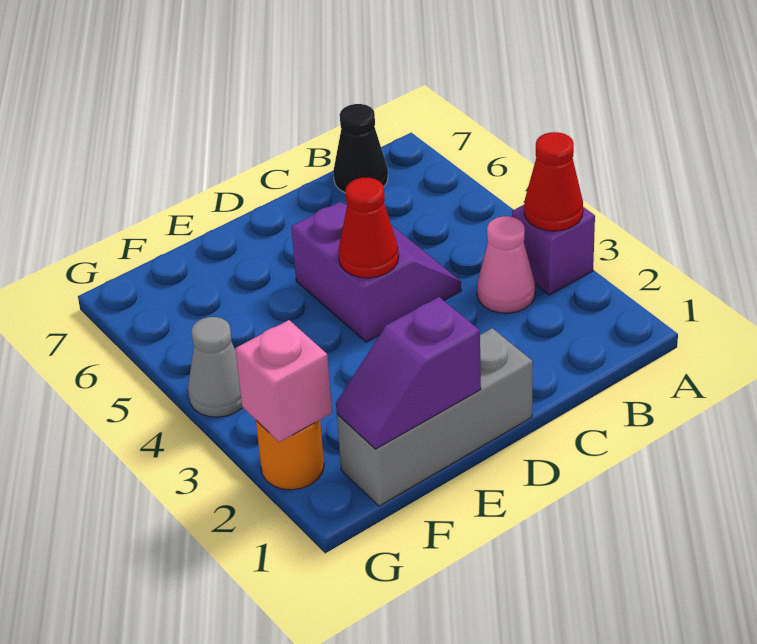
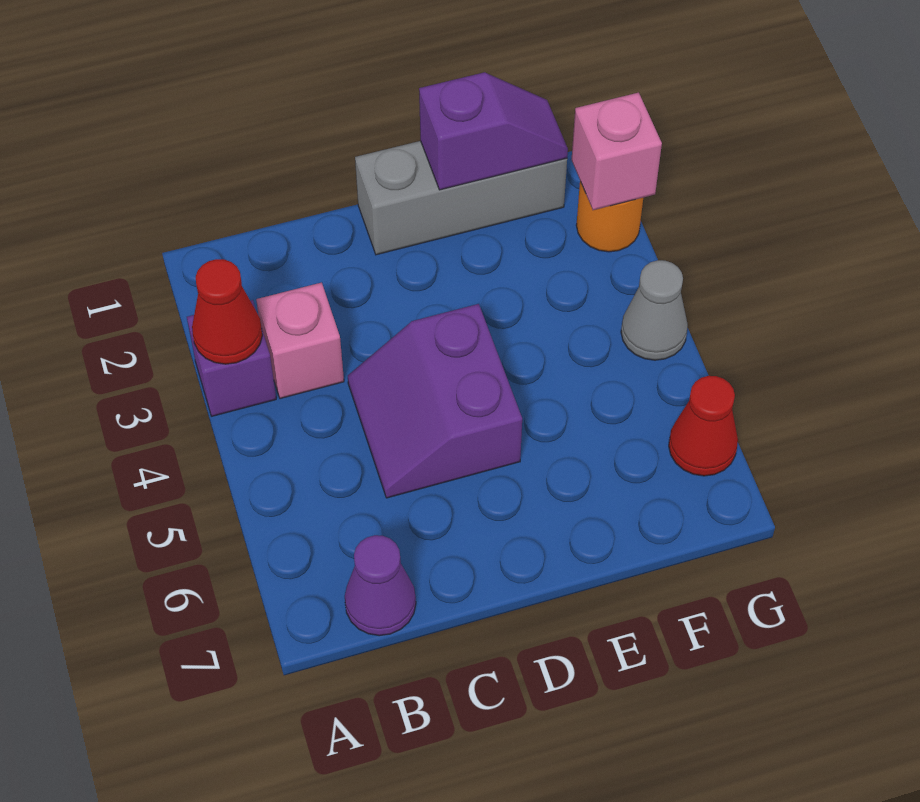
pink cone B3 level 1 -> pink brick B3 level 1
black cone B7 level 1 -> purple cone B7 level 1
red cone D4 level 2 -> red cone G6 level 1

